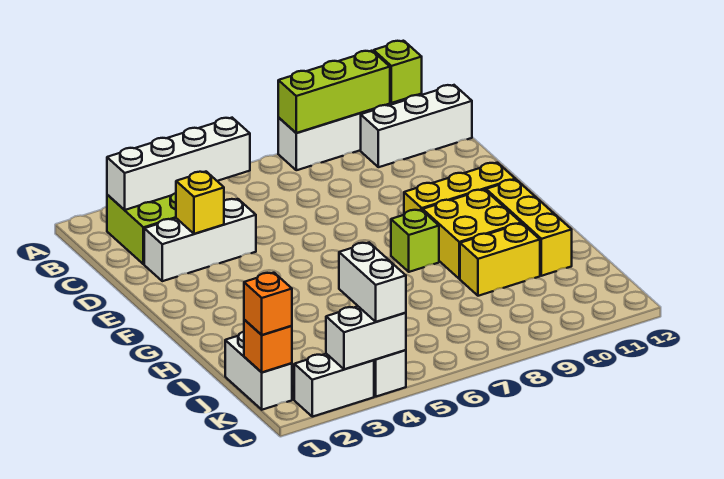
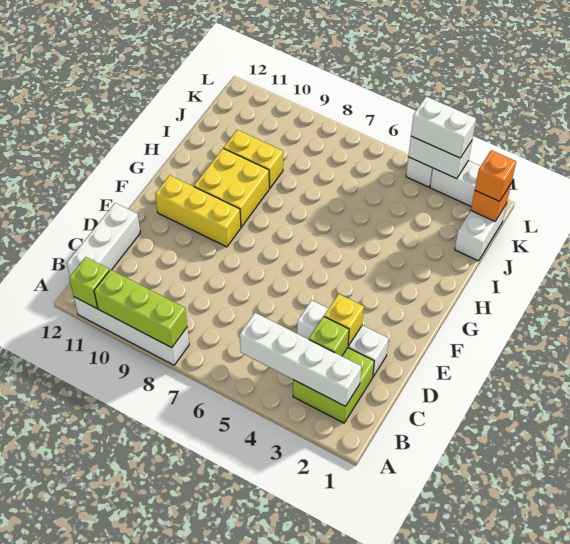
white brick B10:B12 level 1 -> white brick B12:D12 level 1
lime brick G8 level 1 -> lime brick C3 level 2
yellow brick G11:I11 level 1 -> none
white brick K4:L4 level 3 -> white brick L3:L4 level 3

